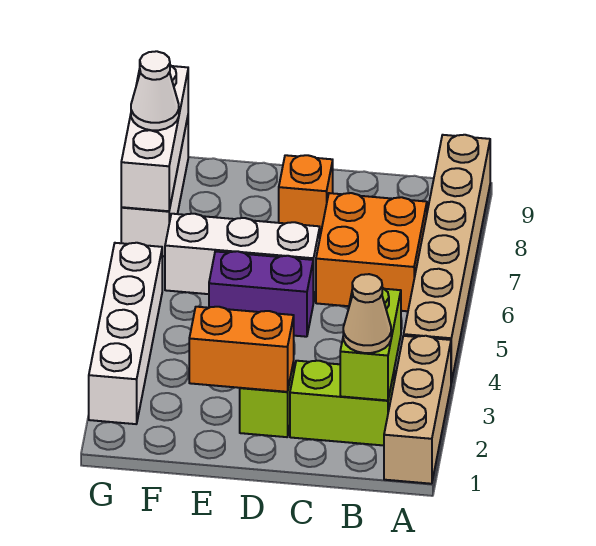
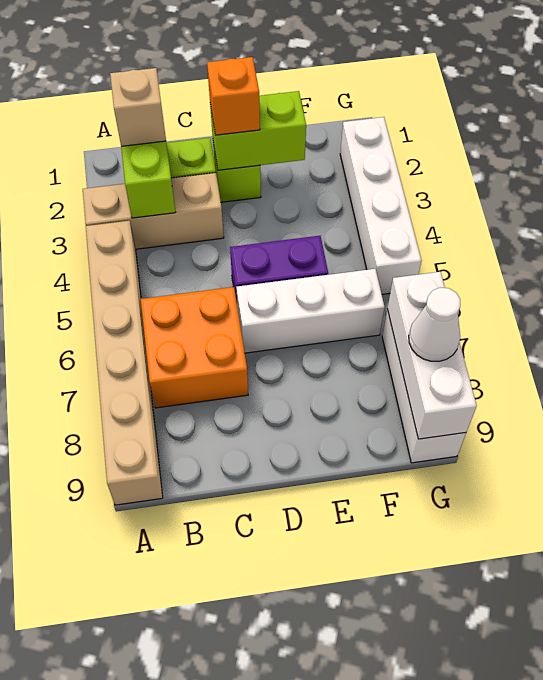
tan brick A1:A3 level 1 -> tan brick A3:C3 level 1
tan cone B2 level 3 -> tan brick B2 level 3
orange brick D2:E2 level 2 -> lime brick D2:E2 level 2
orange brick D8 level 1 -> orange brick D2 level 3

